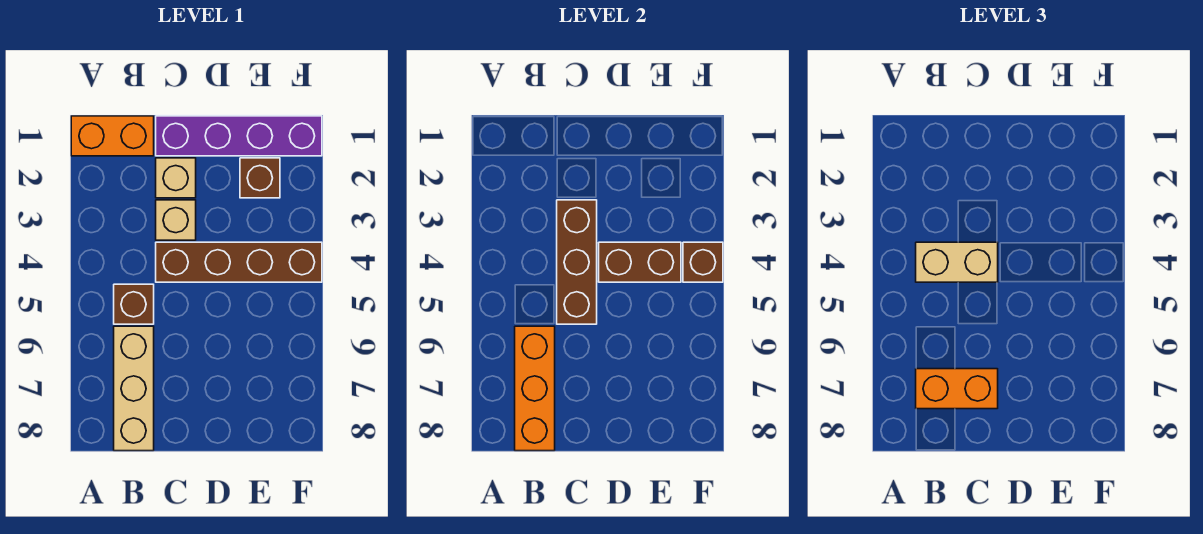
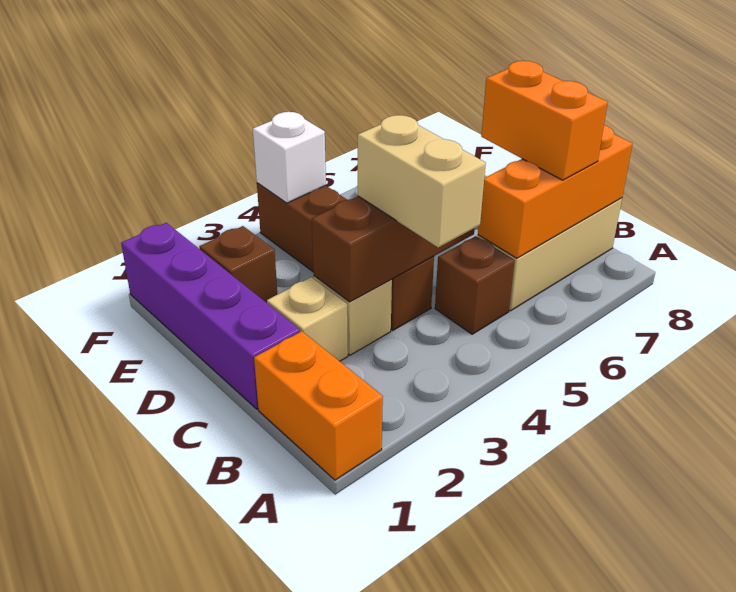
brown brick D4:E4 level 2 -> none
brown brick F4 level 2 -> white brick F4 level 2

